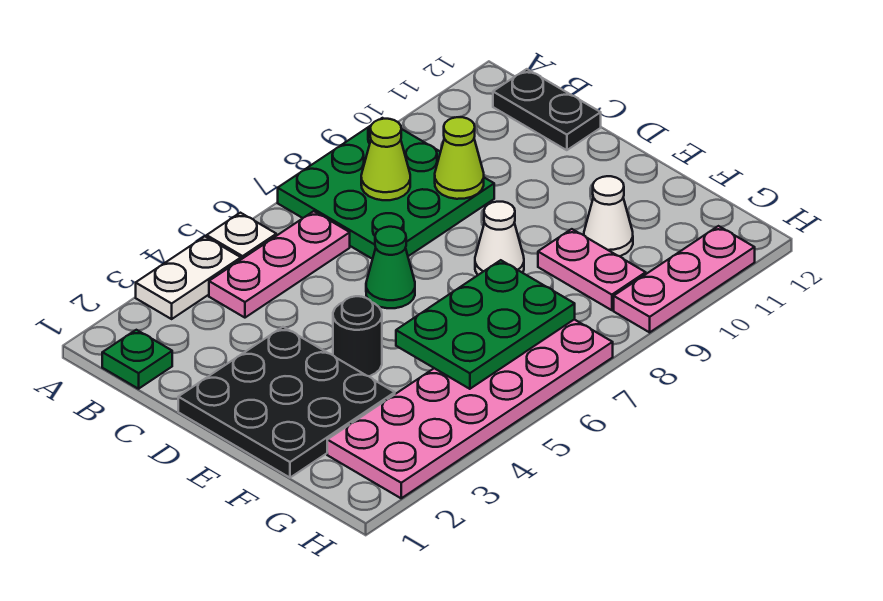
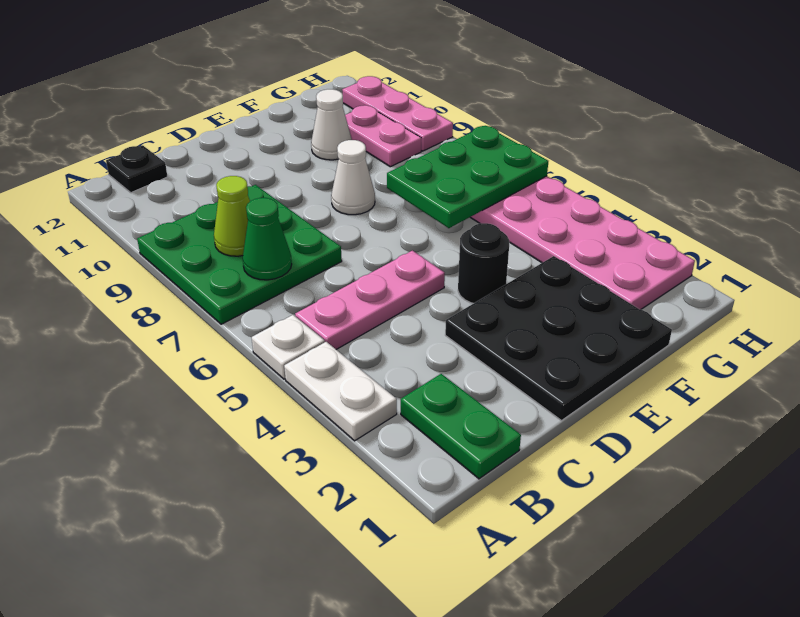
green plate B1 level 1 -> green plate B1:B2 level 1
pink plate B4:B6 level 1 -> pink plate B5:D5 level 1
black plate B12:C12 level 1 -> black plate B12 level 1
lime cone C9 level 2 -> none
green cone D6 level 1 -> green cone B7 level 2
green plate F5:G7 level 2 -> green plate F6:H7 level 2
pink plate F9:G9 level 1 -> pink plate G9:G10 level 1

